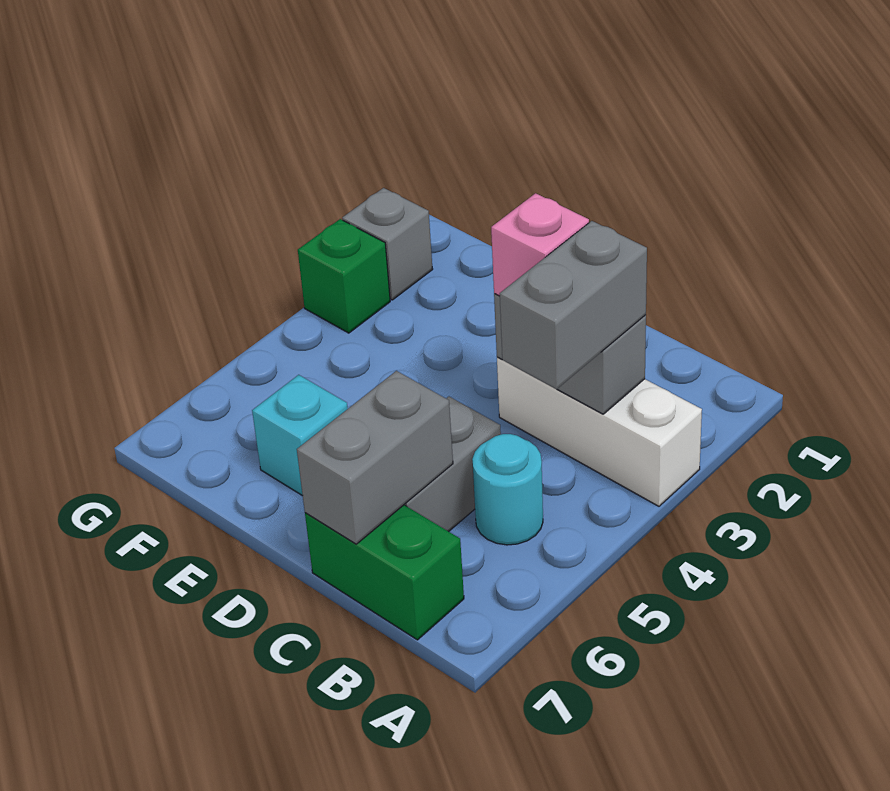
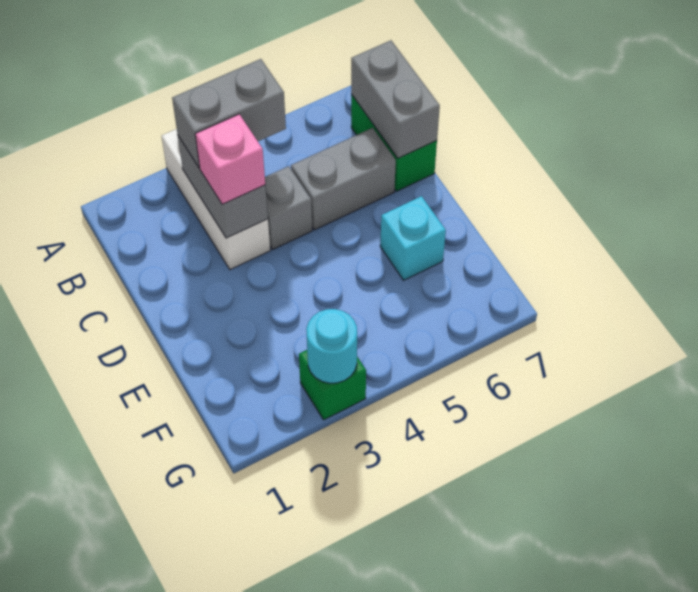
cyan round brick B5 level 1 -> cyan round brick G3 level 2
grey brick C6:C7 level 2 -> grey brick B7:C7 level 2
grey brick G2 level 1 -> grey brick C4 level 1

